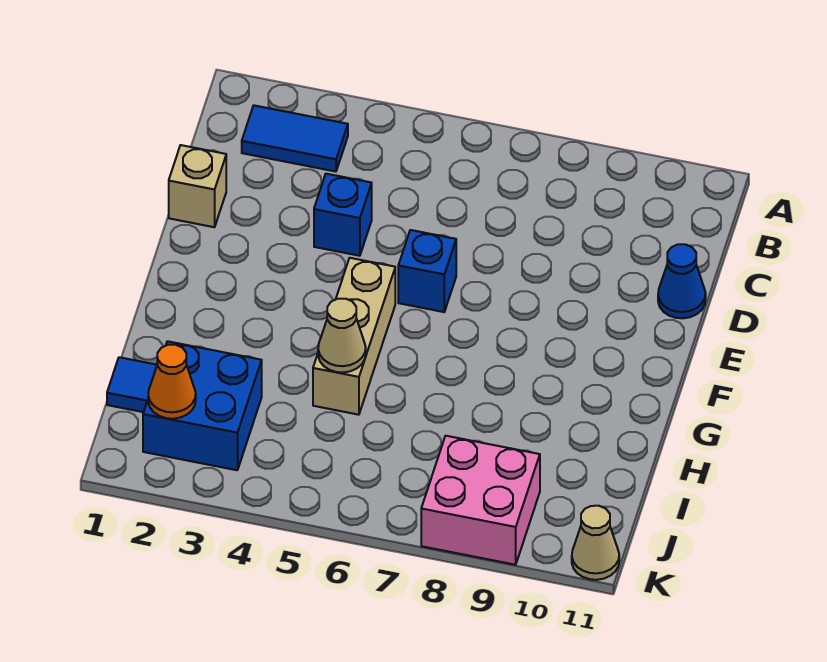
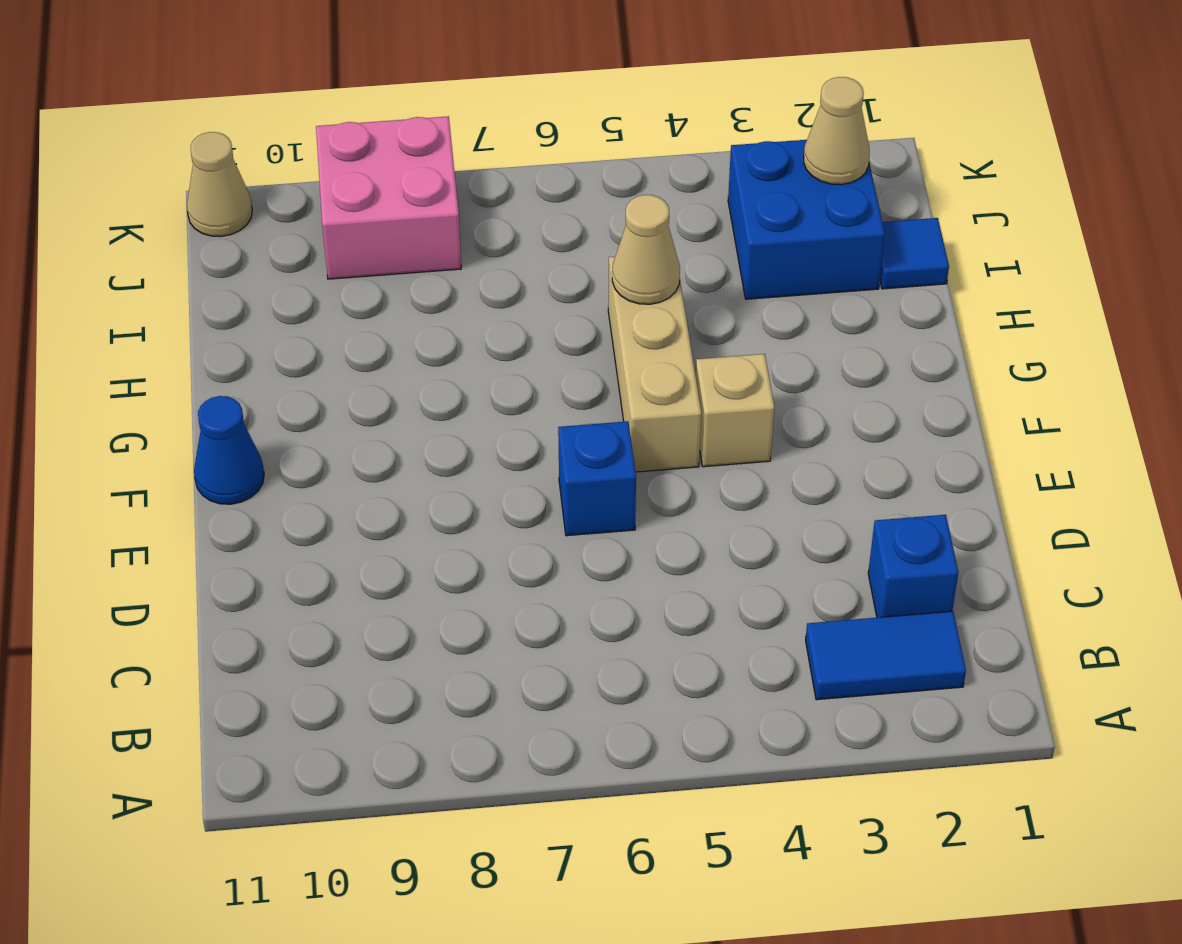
tan brick D1 level 1 -> tan brick F4 level 1
blue brick D4 level 1 -> blue brick C2 level 1
blue cone D11 level 1 -> blue cone F11 level 1
orange cone J2 level 2 -> tan cone J2 level 2

